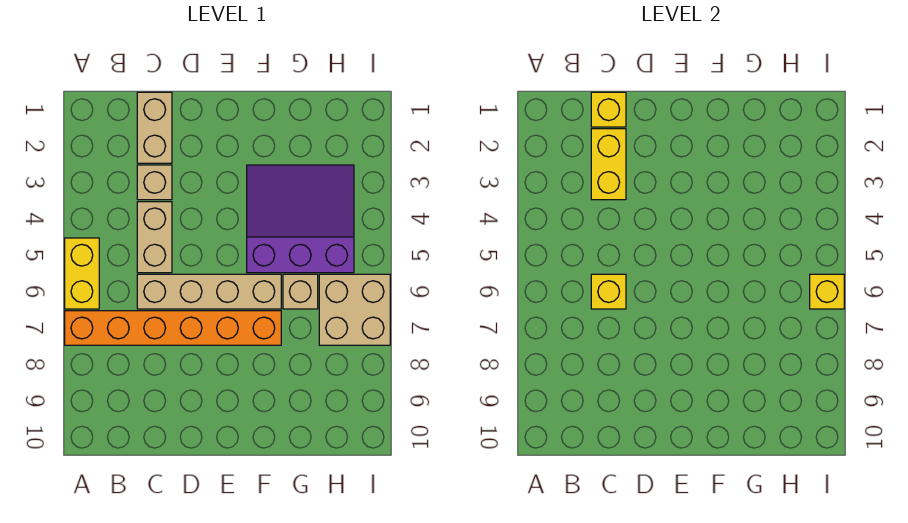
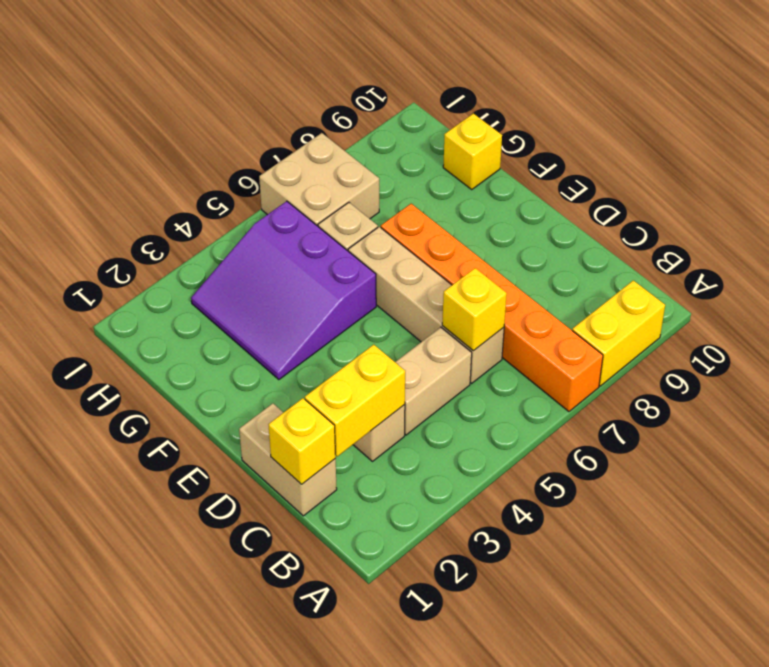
yellow brick A5:A6 level 1 -> yellow brick A8:A9 level 1
tan brick C1:C2 level 1 -> tan brick C1:D1 level 1
yellow brick I6 level 2 -> yellow brick G10 level 1

